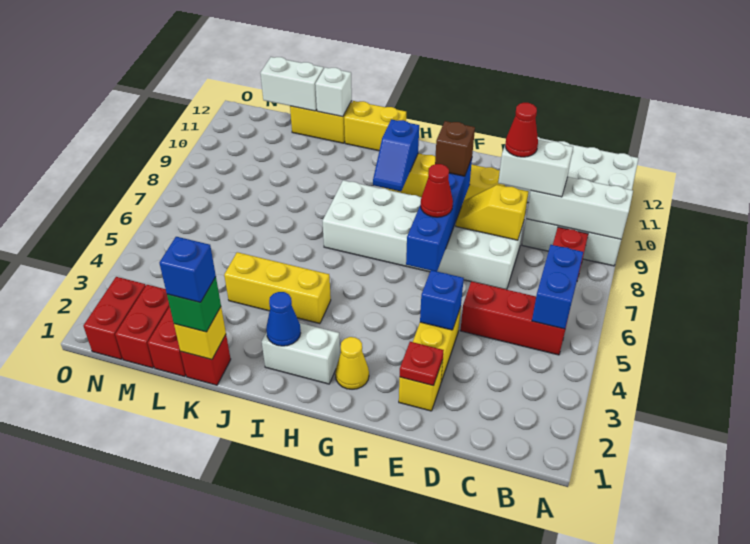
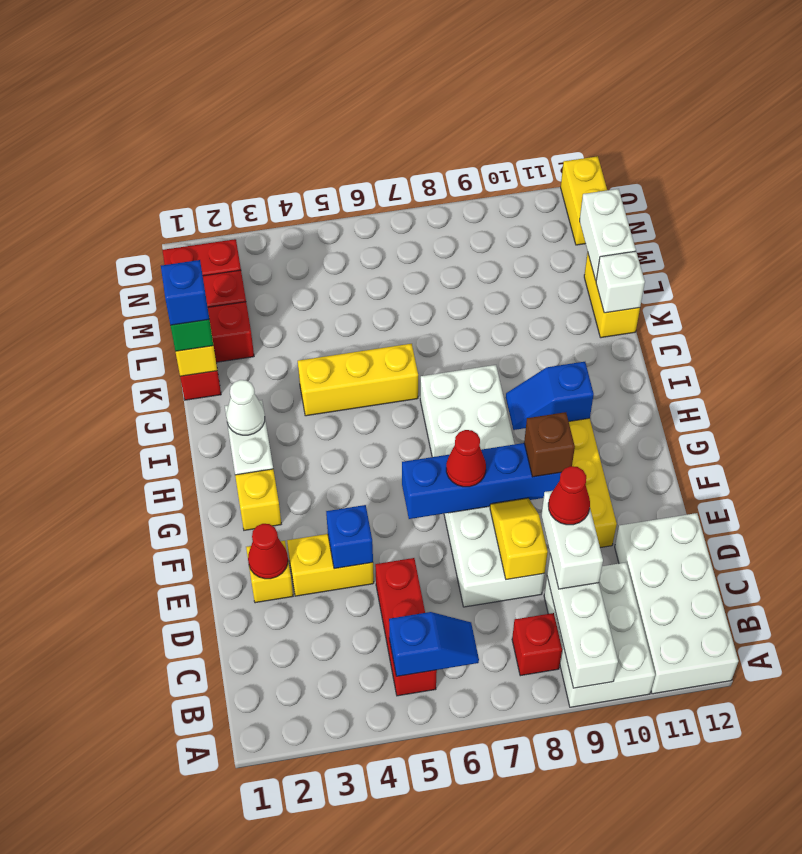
blue brick B5:B6 level 2 -> blue slope B5:B6 level 2 top 5
red plate E2 level 2 -> red cone E2 level 2
yellow cone G2 level 1 -> yellow brick G2 level 1
blue cone I2 level 2 -> white cone I2 level 2
yellow brick I4:K4 level 1 -> yellow brick J4:J6 level 1
yellow brick I12:J12 level 1 -> yellow brick N12:O12 level 1

